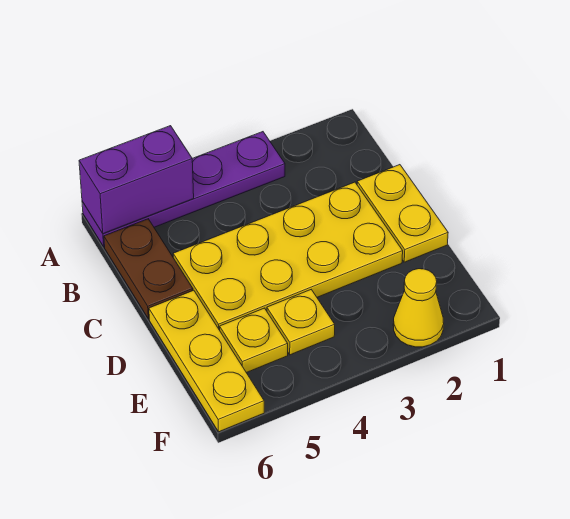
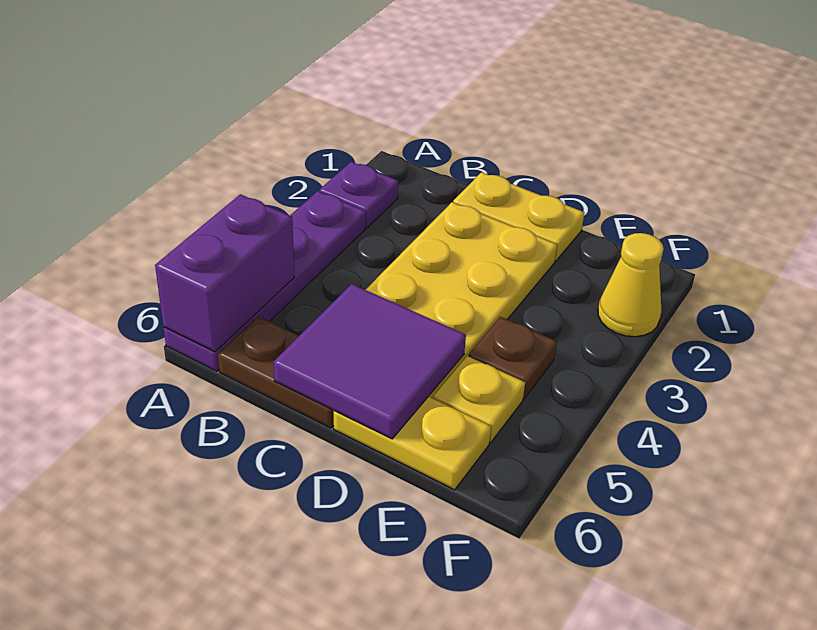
none -> purple plate A2 level 1
none -> purple tile C5:D6 level 2
yellow plate D6:F6 level 1 -> yellow plate D6:E6 level 1
yellow plate E4 level 1 -> brown plate E4 level 1

